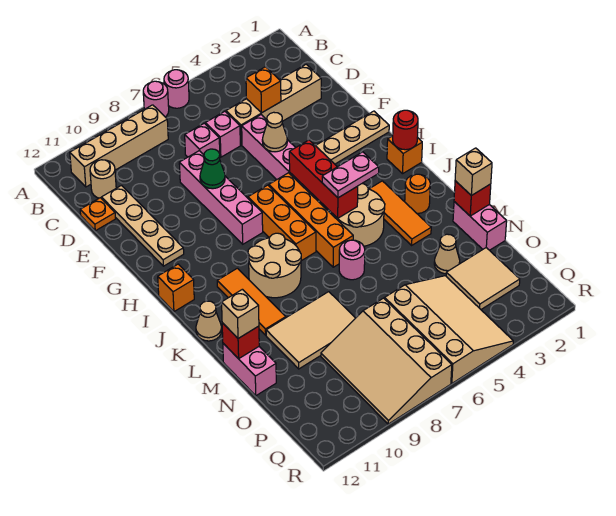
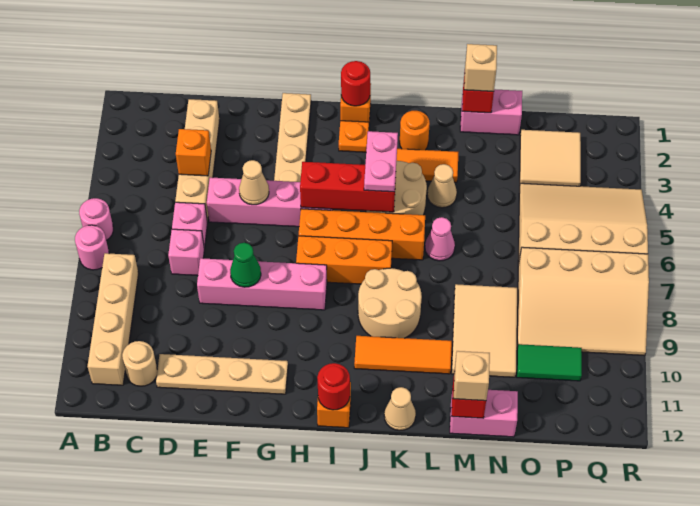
orange plate D12 level 1 -> orange plate I2 level 1
none -> red round brick I12 level 2
pink round brick L6 level 1 -> pink cone L6 level 1
tan cone N3 level 1 -> tan cone L4 level 1
none -> green tile O10:P10 level 1

